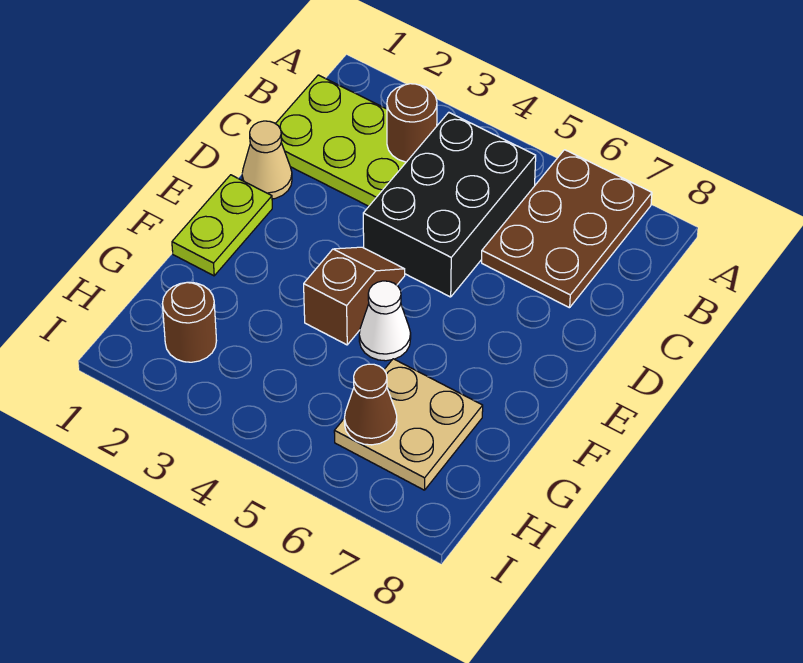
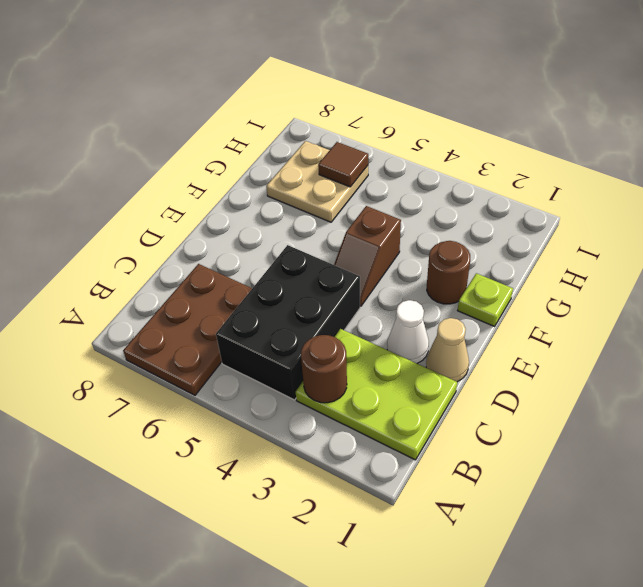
lime plate E1:F1 level 1 -> lime plate F1 level 1
white cone F5 level 1 -> white cone D2 level 1
brown round brick H2 level 1 -> brown round brick F2 level 1
brown cone H6 level 2 -> brown tile H6 level 2

